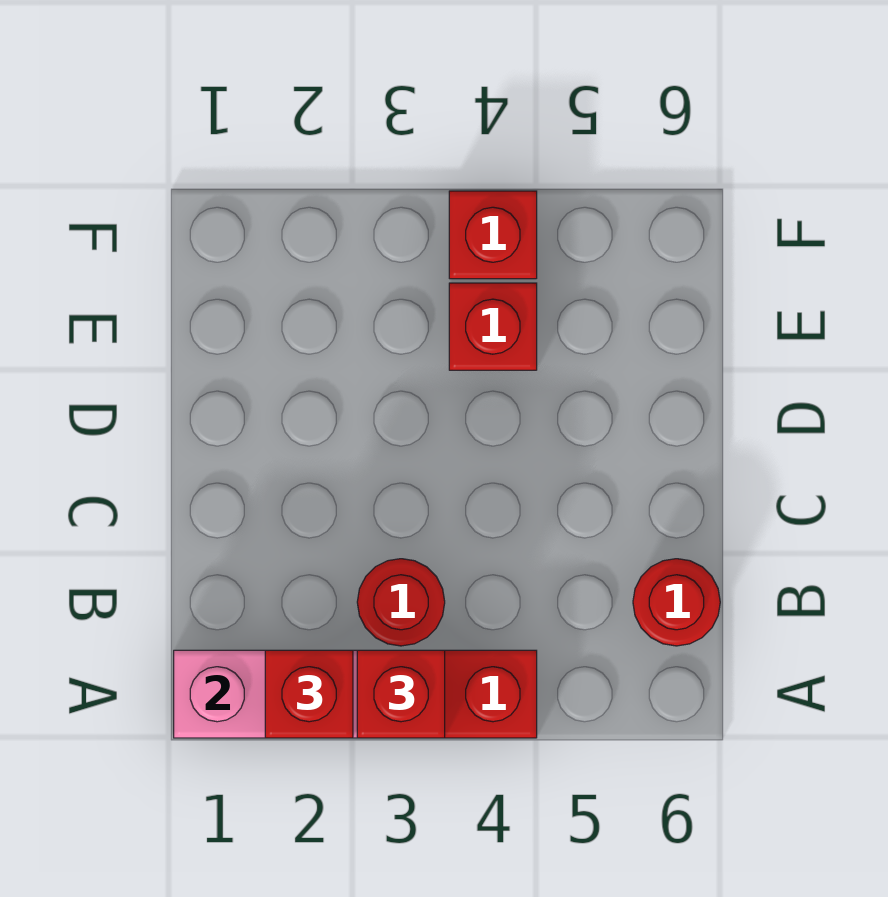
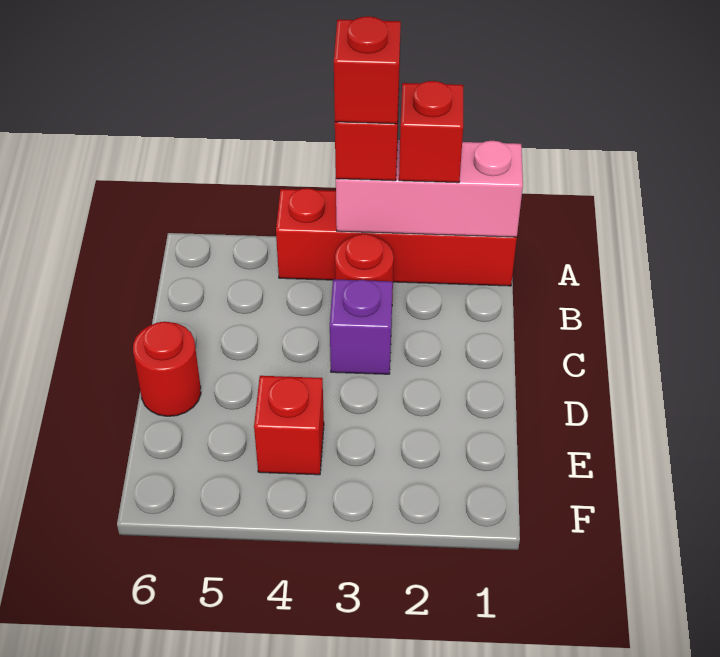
red round brick B6 level 1 -> red round brick D6 level 1
none -> purple brick C3 level 1
red brick F4 level 1 -> red brick A3 level 4

